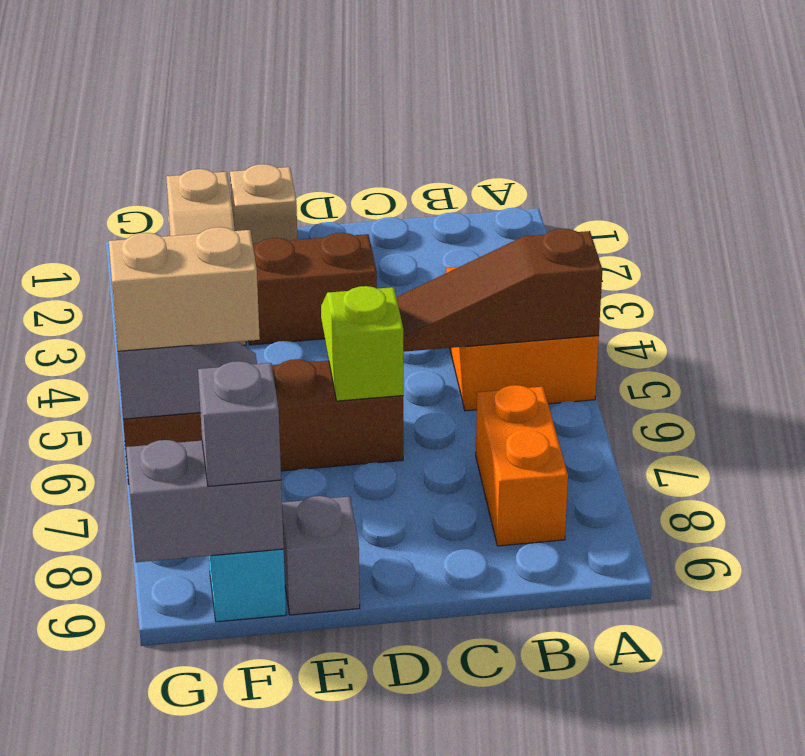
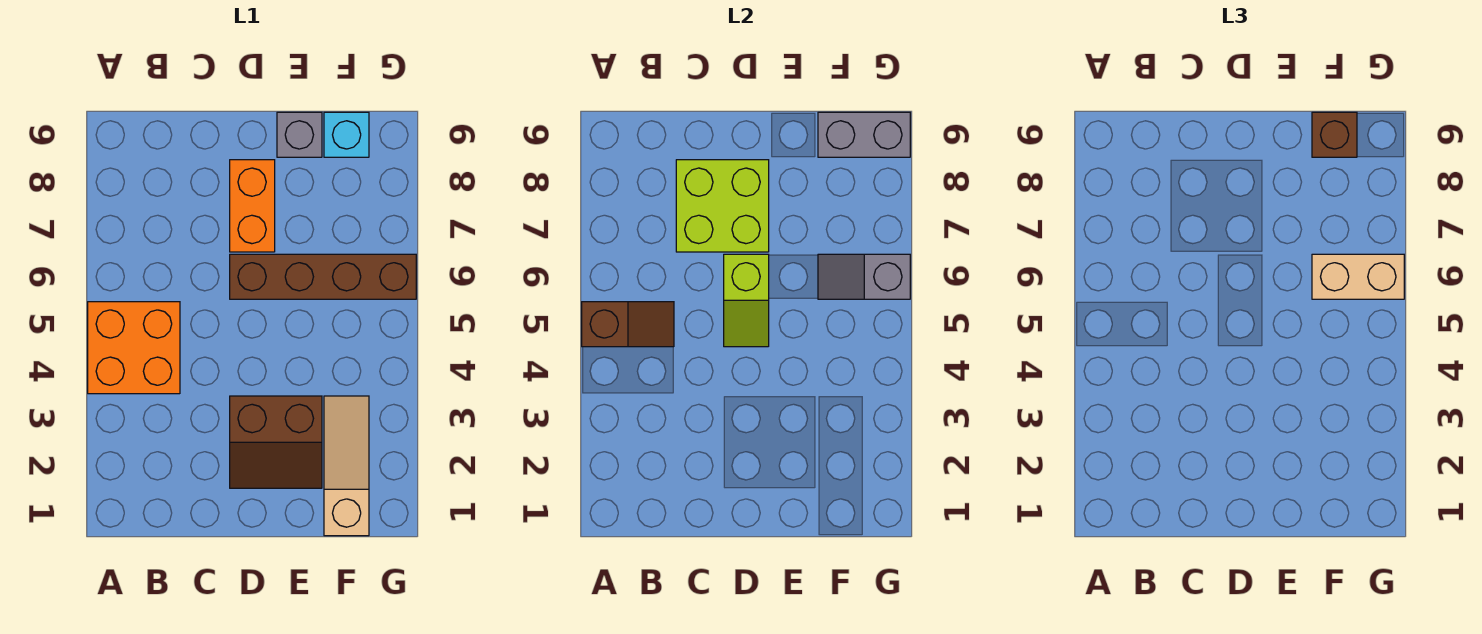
brown slope A5:C5 level 2 top A -> brown slope A5:B5 level 2 top A
orange brick B7:B8 level 1 -> orange brick D7:D8 level 1
none -> lime brick C7:D8 level 2
tan brick E1 level 1 -> none
grey brick F9 level 3 -> brown brick F9 level 3

